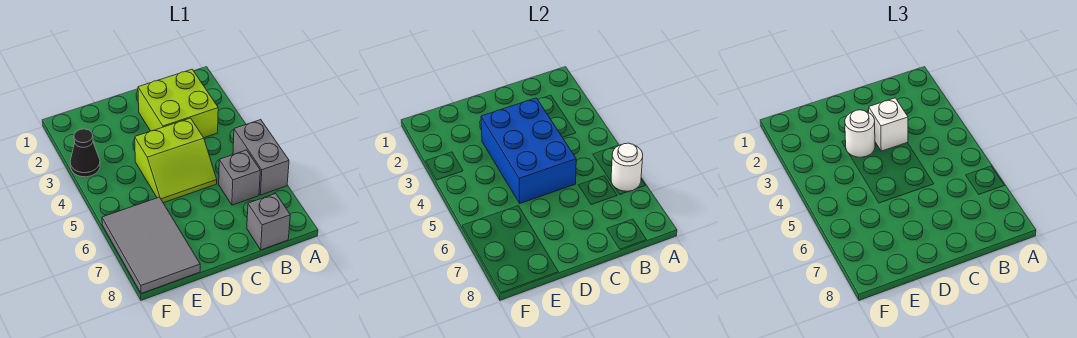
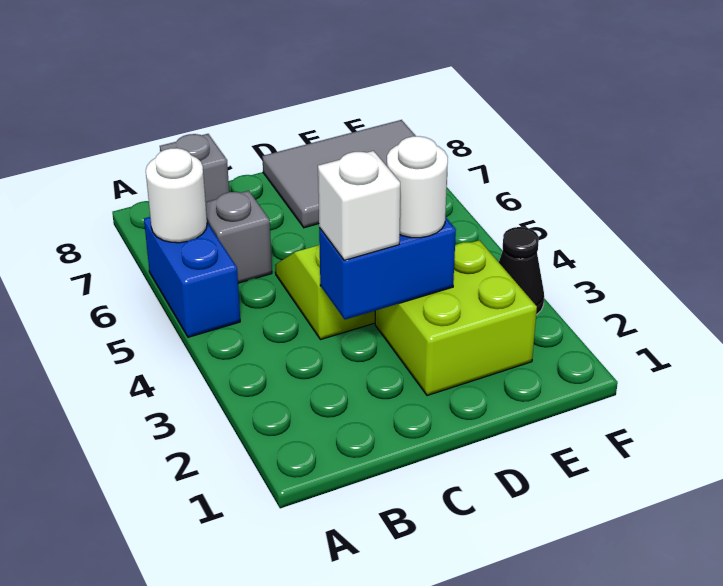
grey brick A5:A6 level 1 -> blue brick A5:A6 level 1
lime brick B2:C3 level 1 -> lime brick D2:E3 level 1
blue brick C3:D5 level 2 -> blue brick C3:D3 level 2
grey tile E6:F8 level 1 -> grey tile D7:F8 level 1

